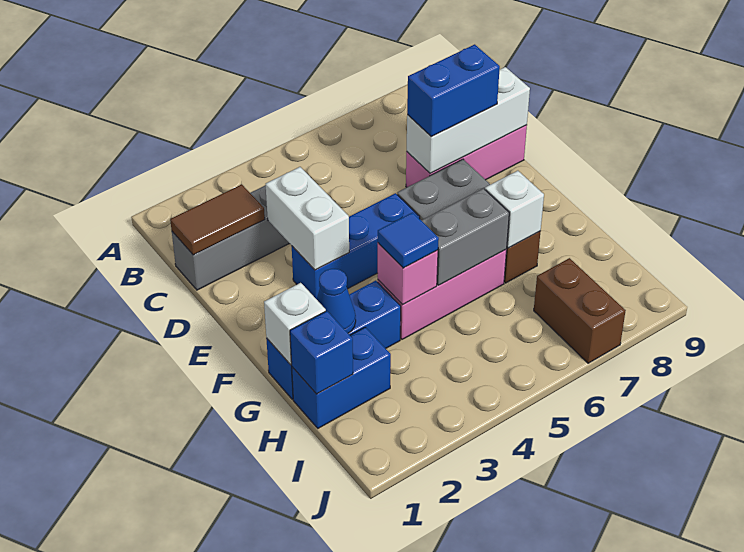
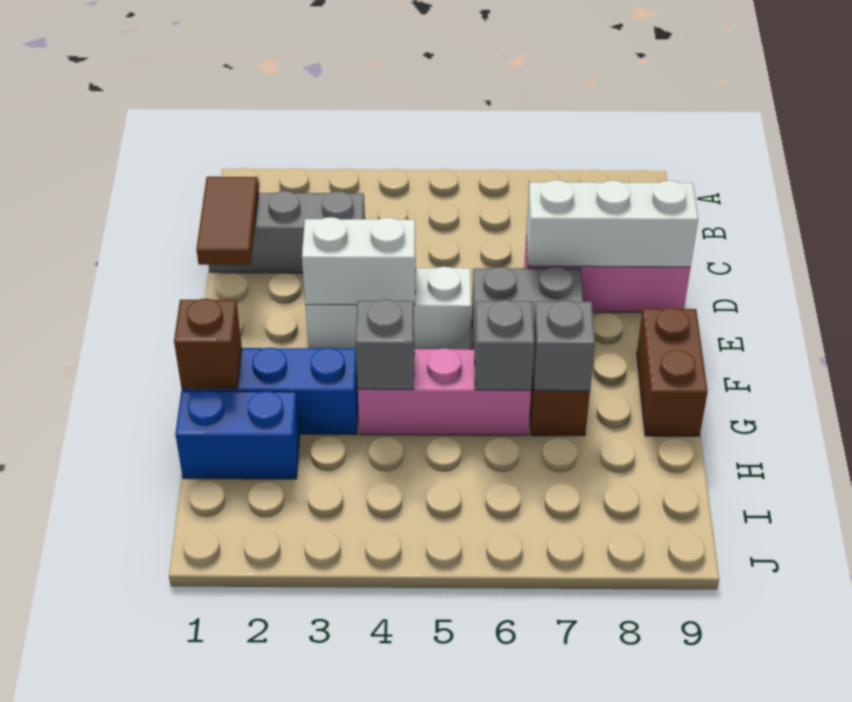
brown tile C1:C2 level 2 -> brown tile C1:D1 level 2
white brick D3:E3 level 2 -> white brick E3:E4 level 2
blue brick D7:D8 level 3 -> none
blue brick E3:E5 level 1 -> white brick E3:E5 level 1
white brick G1 level 2 -> brown brick G1 level 2
blue cone G2 level 2 -> none
pink brick G4 level 2 -> grey brick G4 level 2
blue tile G4 level 3 -> none
grey brick G5:G6 level 2 -> grey brick G6 level 2
white brick G7 level 2 -> grey brick G7 level 2
blue brick H1 level 2 -> none
brown brick I7:J7 level 1 -> brown brick F9:G9 level 1

